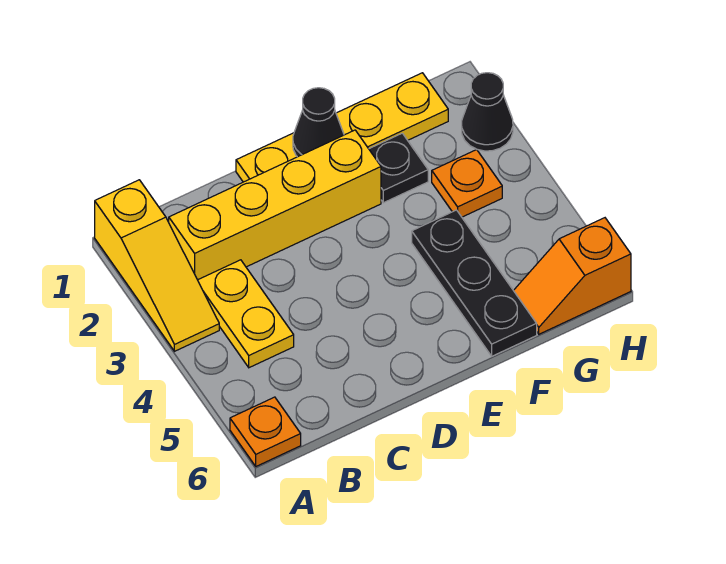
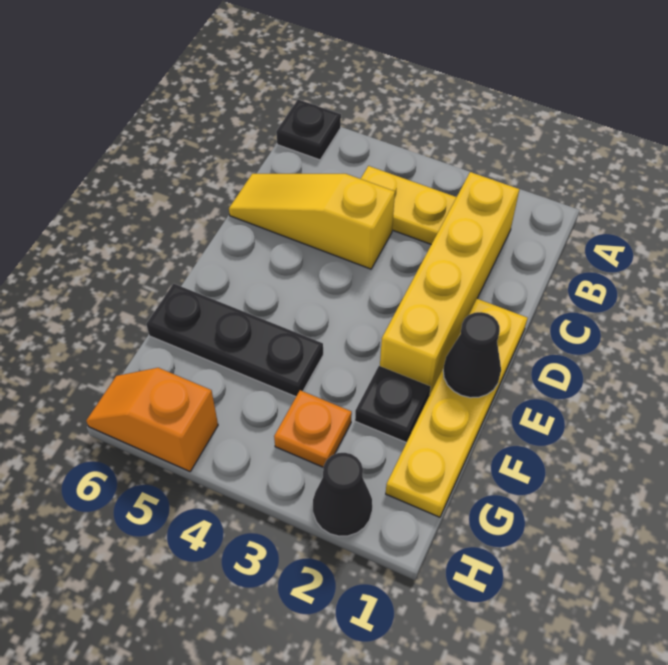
yellow slope A1:A3 level 1 top 1 -> yellow slope C4:C6 level 1 top 4
orange plate A6 level 1 -> black plate A6 level 1
orange slope G6:H6 level 1 top H -> orange slope H5:H6 level 1 top 5

